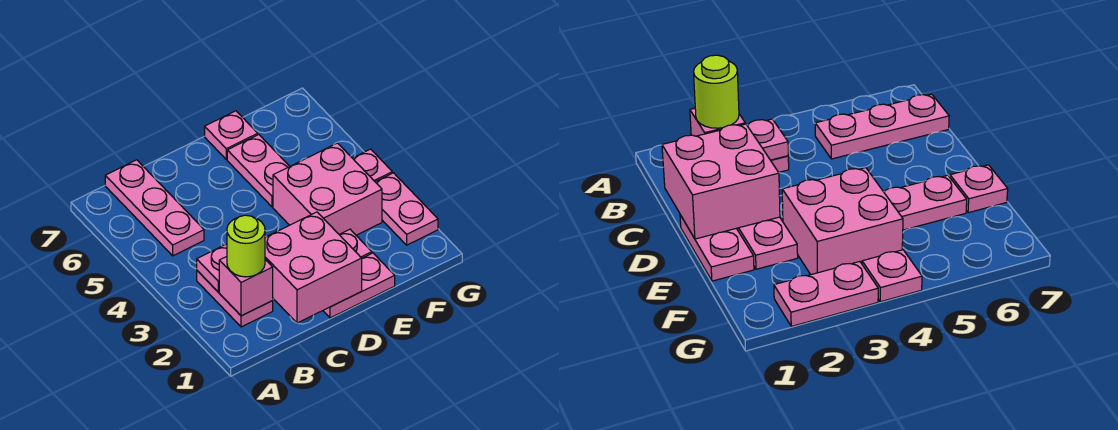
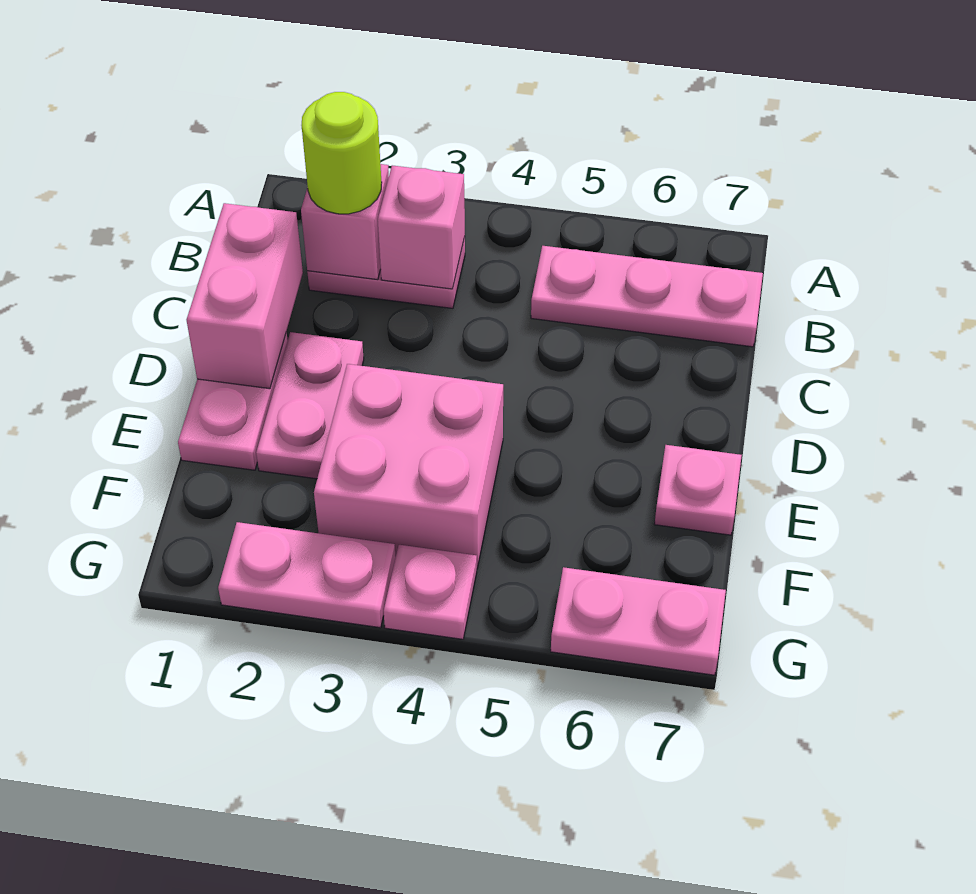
pink plate B3 level 2 -> pink brick B3 level 2
pink brick C1:D2 level 2 -> pink brick C1:D1 level 2
pink plate E5:E6 level 1 -> pink plate G6:G7 level 1

